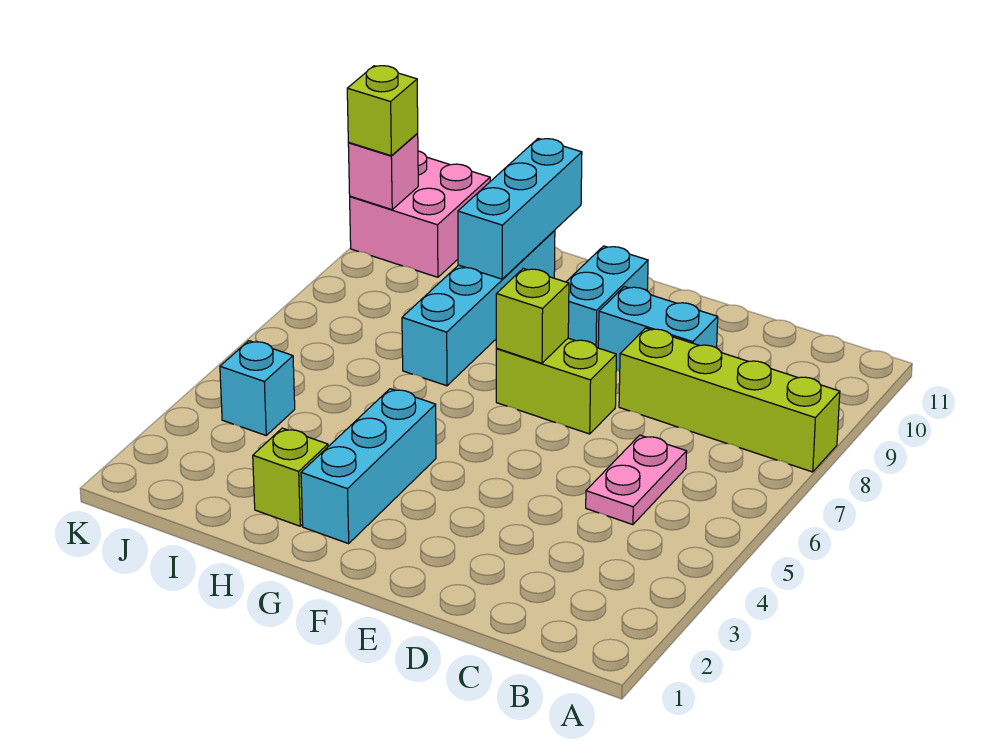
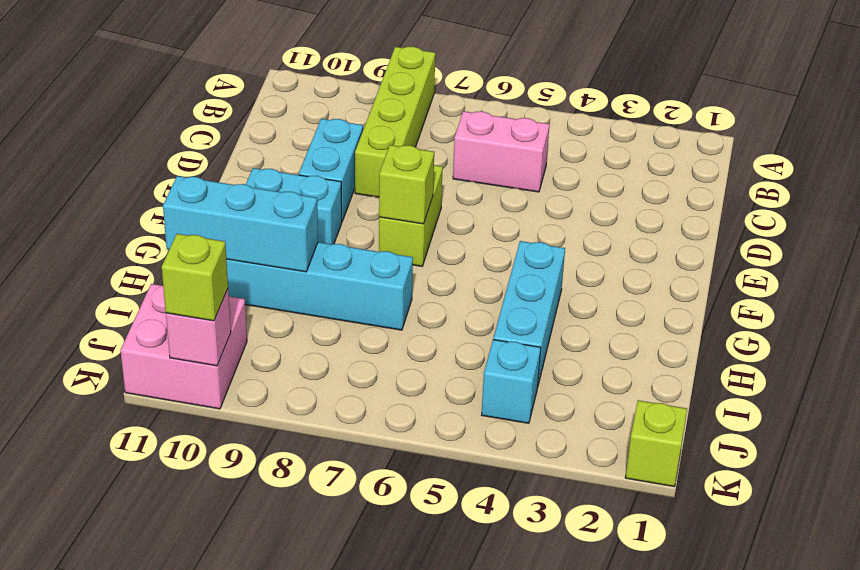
pink plate C5:C6 level 1 -> pink brick C5:C6 level 1
cyan brick G2:G4 level 1 -> cyan brick G4:I4 level 1
lime brick H2 level 1 -> lime brick K1 level 1

